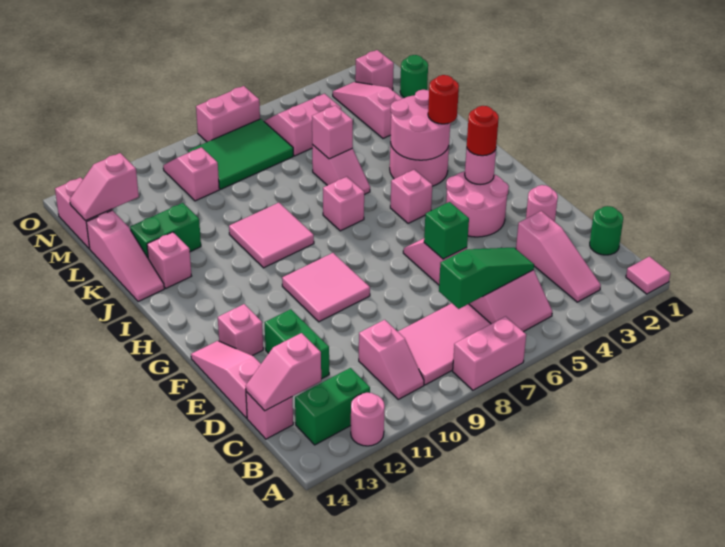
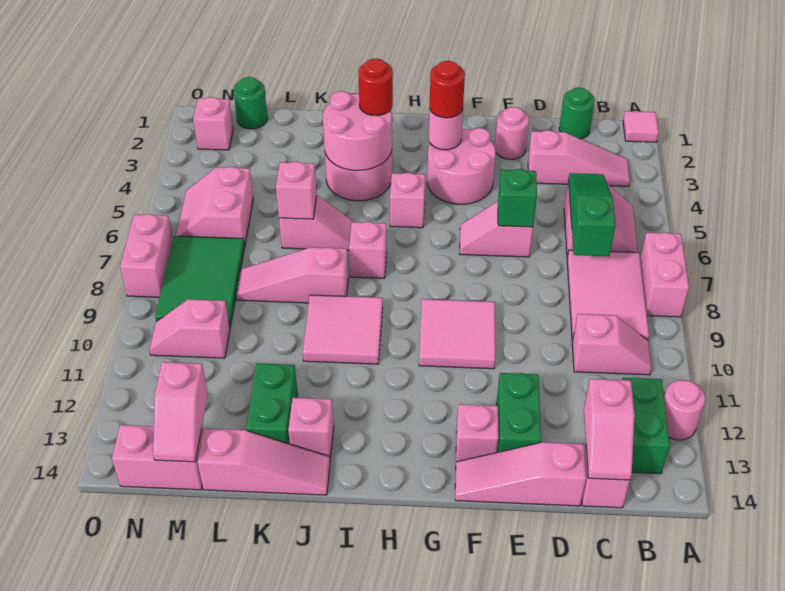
green brick D12:E12 level 1 -> green brick E12:E13 level 1
pink slope L3:N3 level 1 top L -> pink slope J8:L8 level 1 top J

